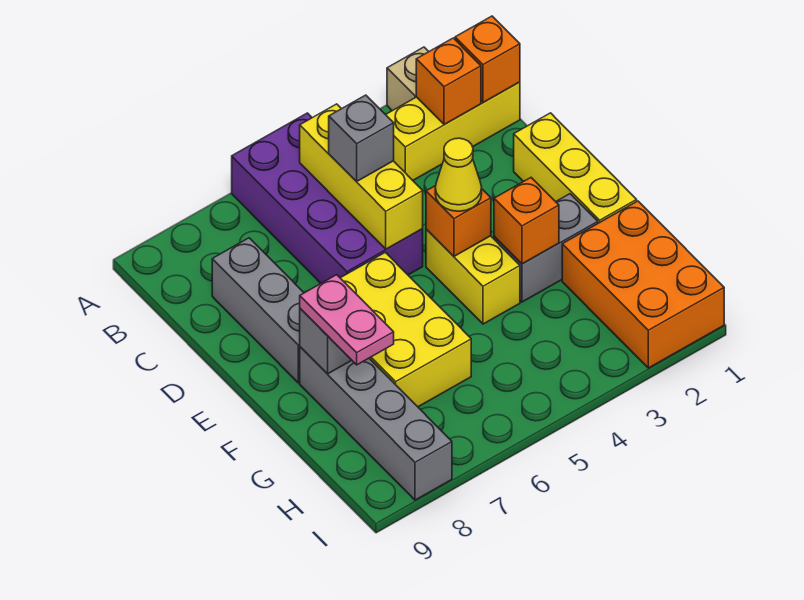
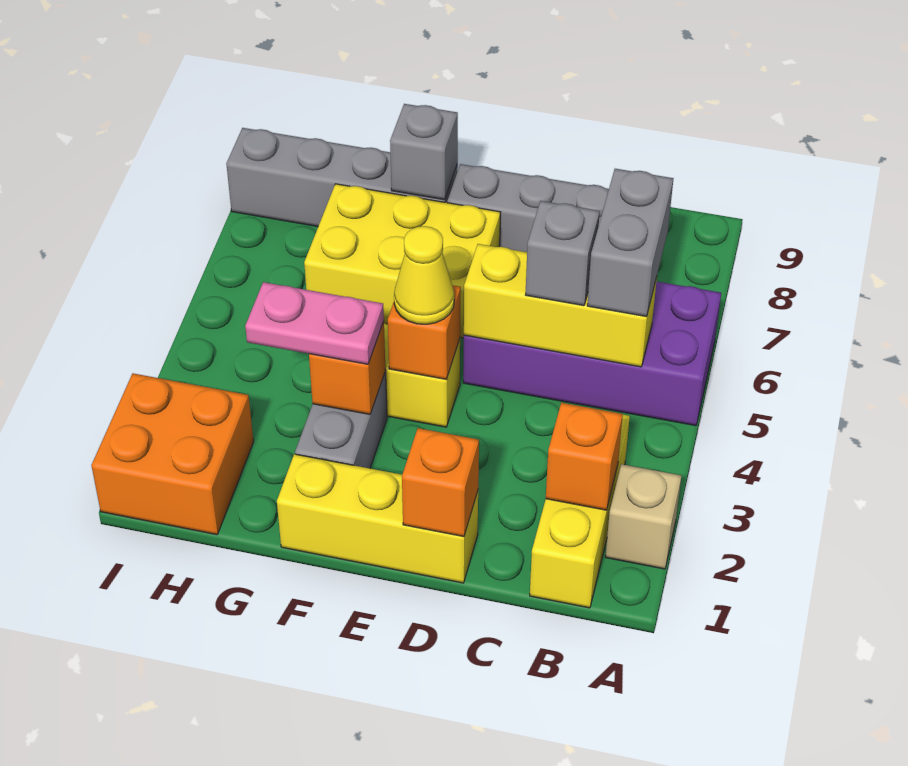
orange brick B1 level 2 -> orange brick D1 level 2
none -> grey brick B5:B6 level 3
pink plate F8:G8 level 3 -> pink plate F3:G3 level 3
orange brick G1:I2 level 1 -> orange brick H1:I2 level 1

